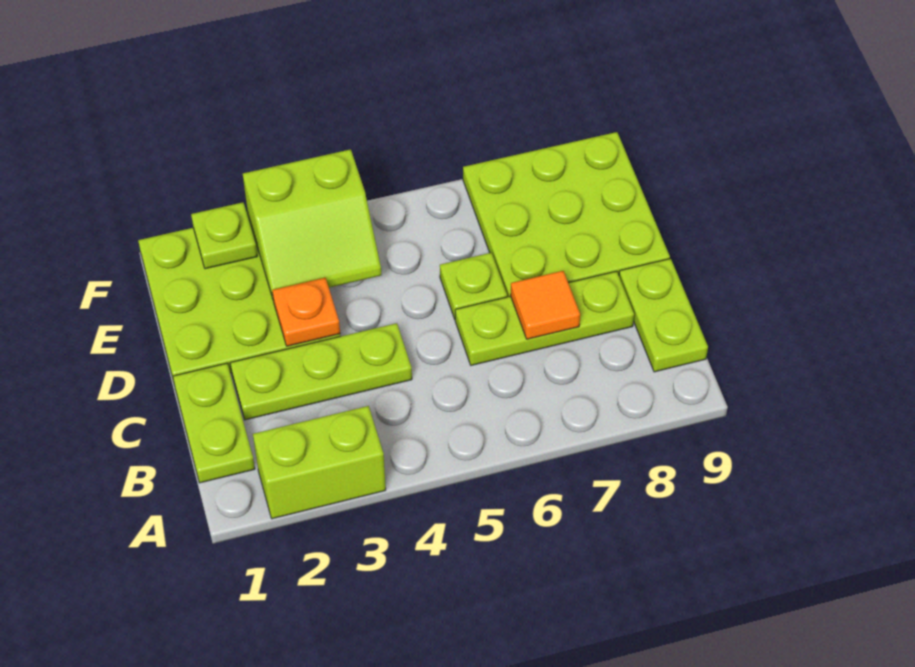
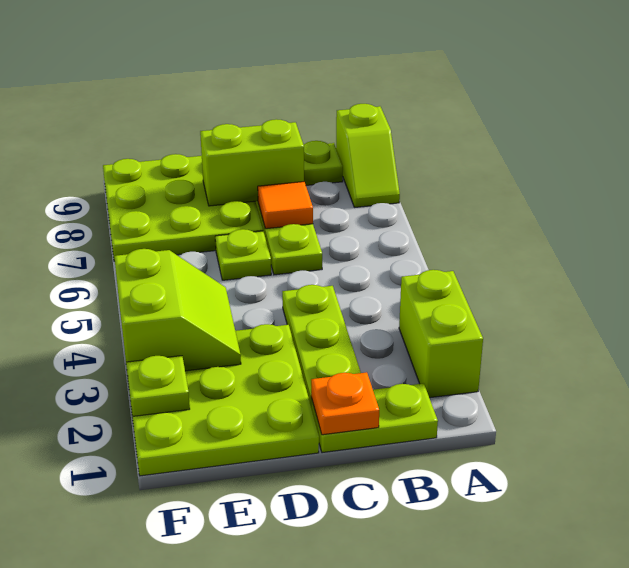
none -> lime slope A8:A9 level 1 top 9
none -> lime brick C8:D8 level 2
orange plate D3 level 2 -> orange plate C1 level 2

